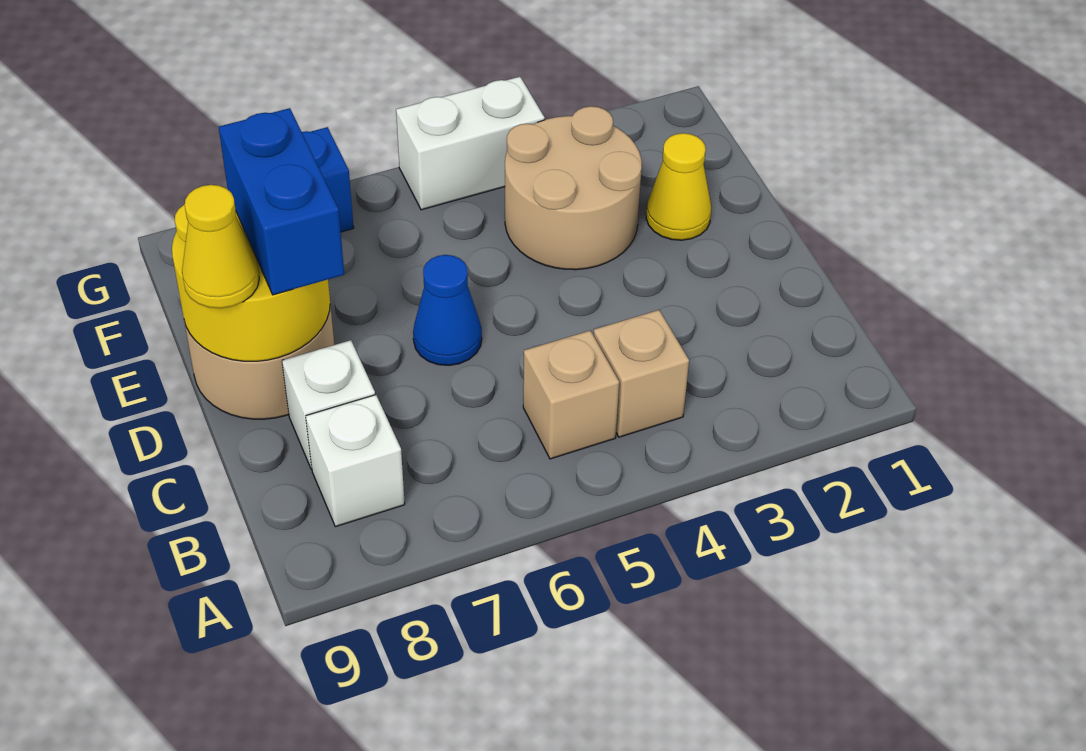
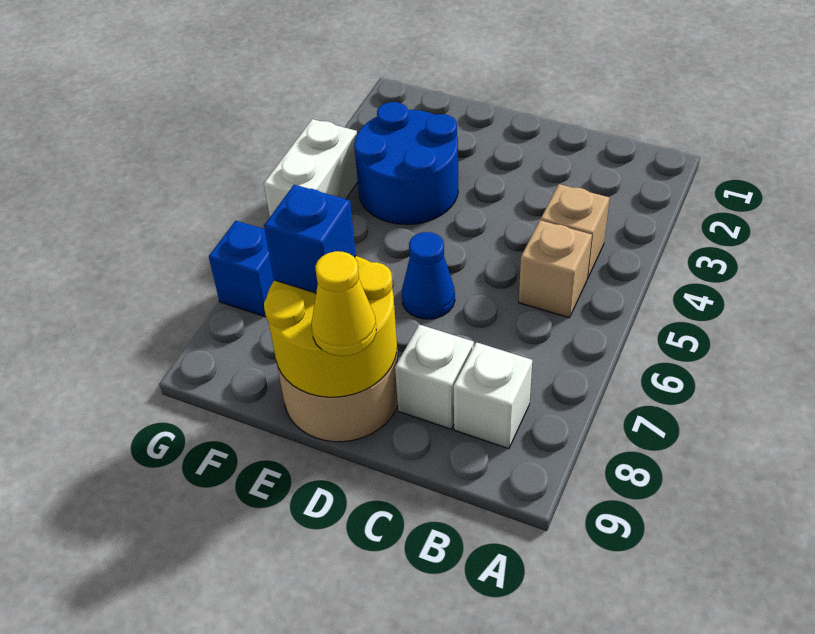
blue brick D8:E8 level 3 -> blue brick E8 level 3
yellow cone E2 level 1 -> none
tan round brick E3:F4 level 1 -> blue round brick E3:F4 level 1

